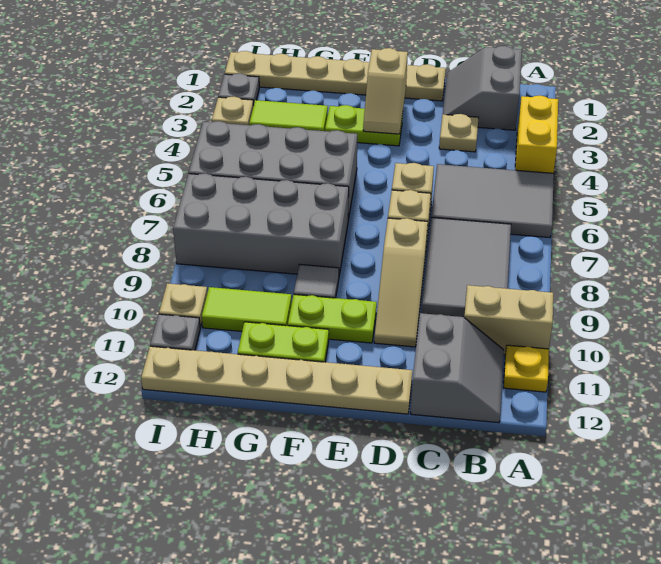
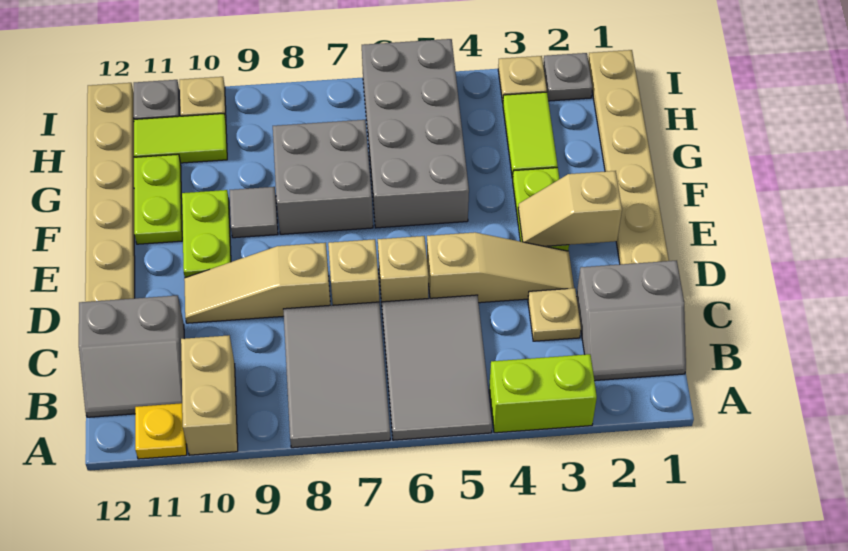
yellow brick A3:A4 level 1 -> lime brick A3:A4 level 1
grey slope B1:C2 level 1 top B -> grey slope B1:C2 level 1 top C
grey tile B7:C9 level 1 -> grey tile A7:C8 level 1
none -> tan slope D3:D5 level 1 top 5
grey brick F7:I8 level 1 -> grey brick F7:G8 level 1
lime tile G10:H10 level 1 -> lime tile H10:H11 level 1

